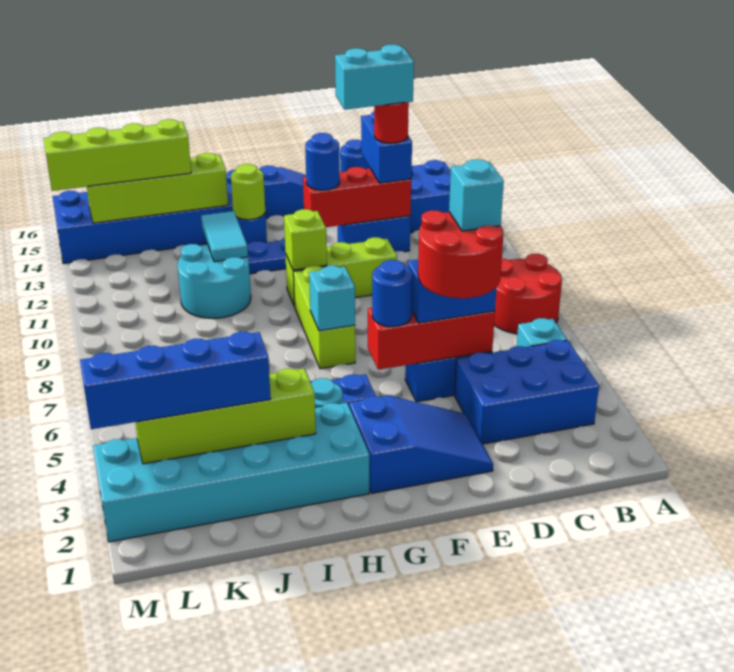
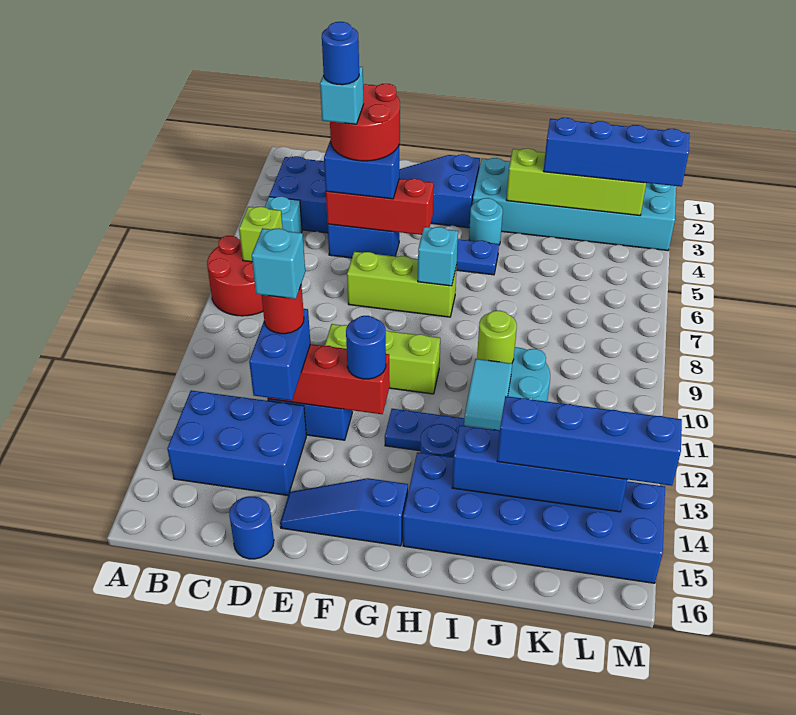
cyan brick D12:E12 level 5 -> cyan brick D12 level 5
blue round brick F5 level 3 -> blue round brick D5 level 6
lime brick G7:G9 level 1 -> lime brick E7:G7 level 1
lime brick G10 level 2 -> lime brick B7 level 2
lime round brick H13 level 2 -> lime round brick I10 level 2
lime brick I14:L14 level 2 -> blue brick I14:L14 level 2
lime brick J14:M14 level 3 -> blue brick J14:M14 level 3

